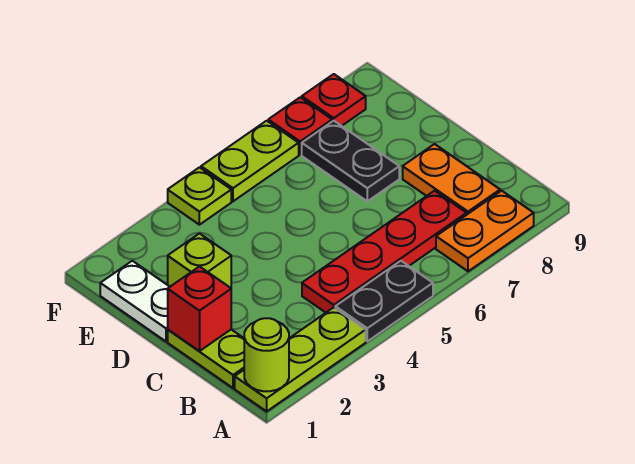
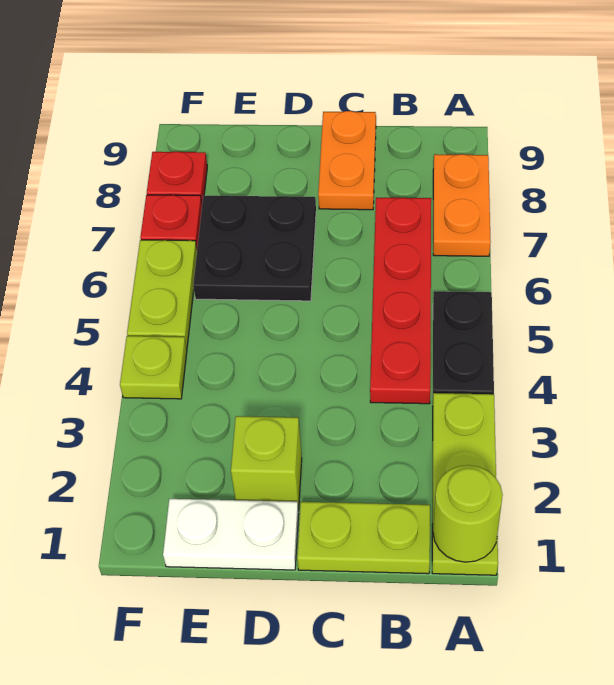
orange plate B8:C8 level 1 -> orange plate C8:C9 level 1
red brick C1 level 2 -> none
black plate D7:E7 level 1 -> black plate D6:E7 level 1

